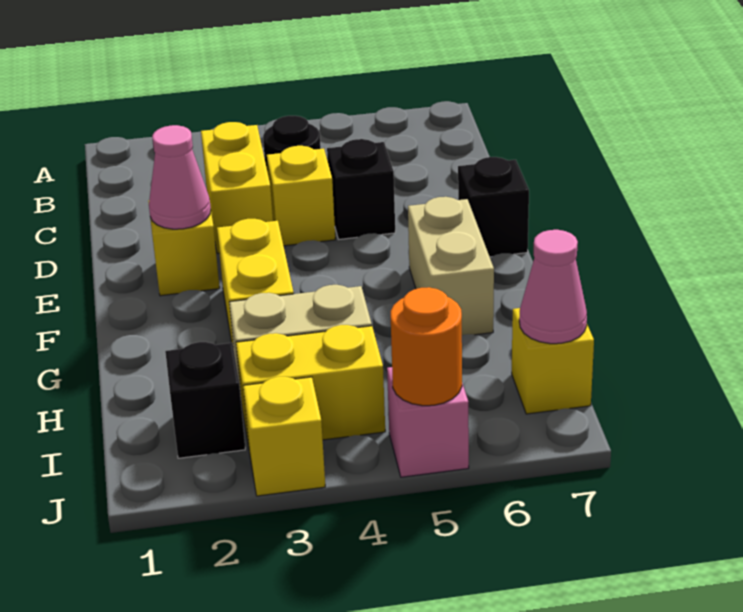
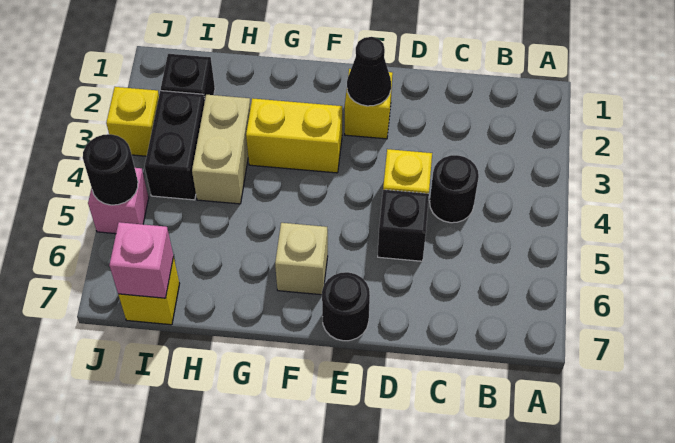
yellow brick C3:D3 level 1 -> none
pink cone E2 level 2 -> black cone E2 level 2
black brick E7 level 1 -> black round brick E7 level 1
tan brick F6:G6 level 1 -> tan brick F6 level 1
yellow brick I3:I4 level 1 -> black brick I3:I4 level 1
pink cone I7 level 2 -> pink brick I7 level 2
orange round brick J5 level 2 -> black round brick J5 level 2

